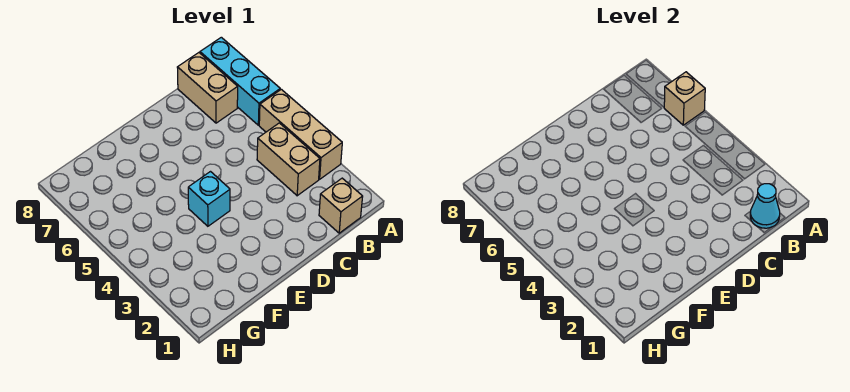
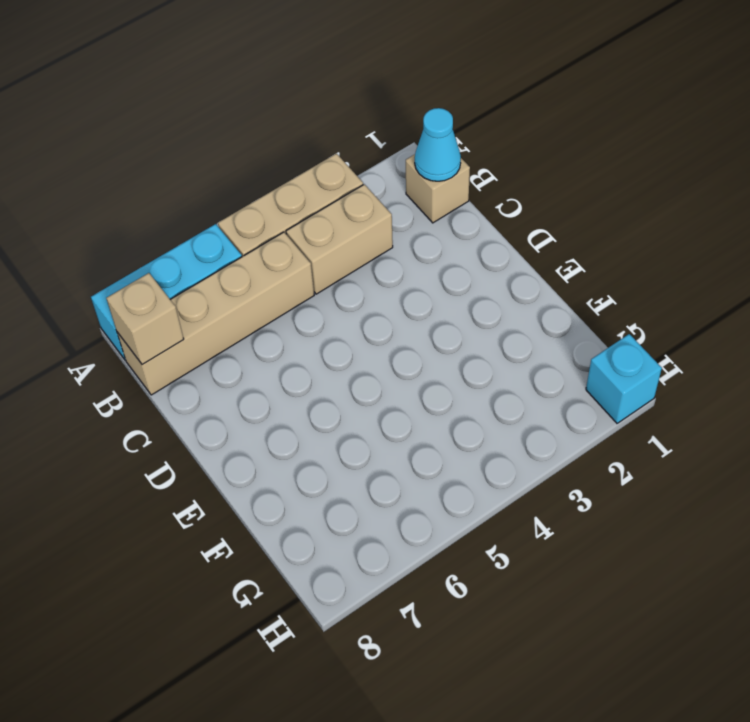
tan brick A6 level 2 -> tan brick B8 level 2
tan brick B7:B8 level 1 -> tan brick B5:B8 level 1
cyan brick E4 level 1 -> cyan brick H1 level 1

